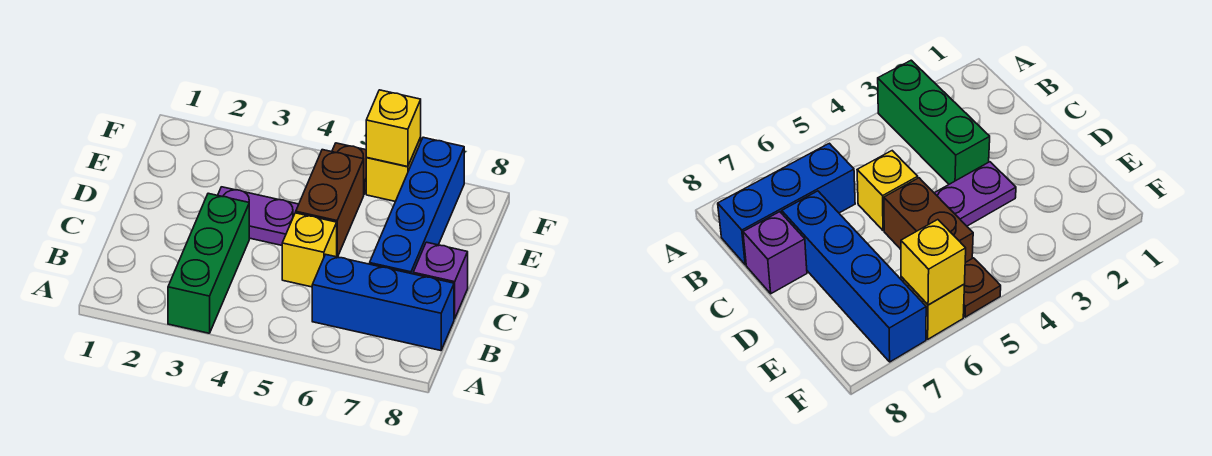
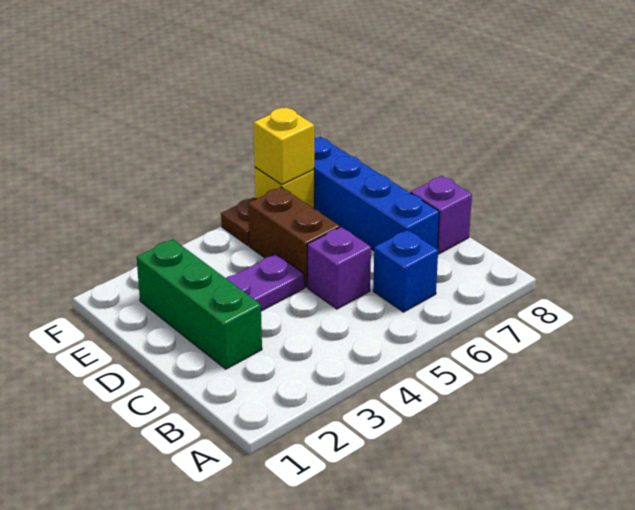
green brick A3:C3 level 1 -> green brick C2:E2 level 1
blue brick B6:B8 level 1 -> blue brick B6 level 1
yellow brick C5 level 1 -> purple brick C5 level 1

